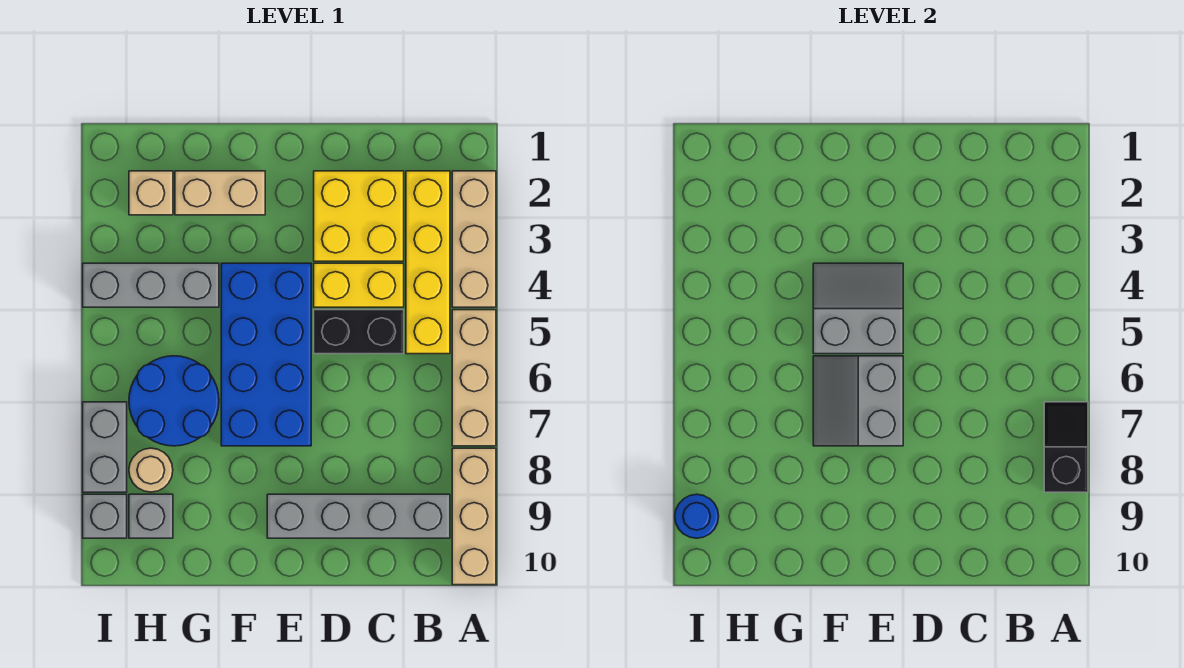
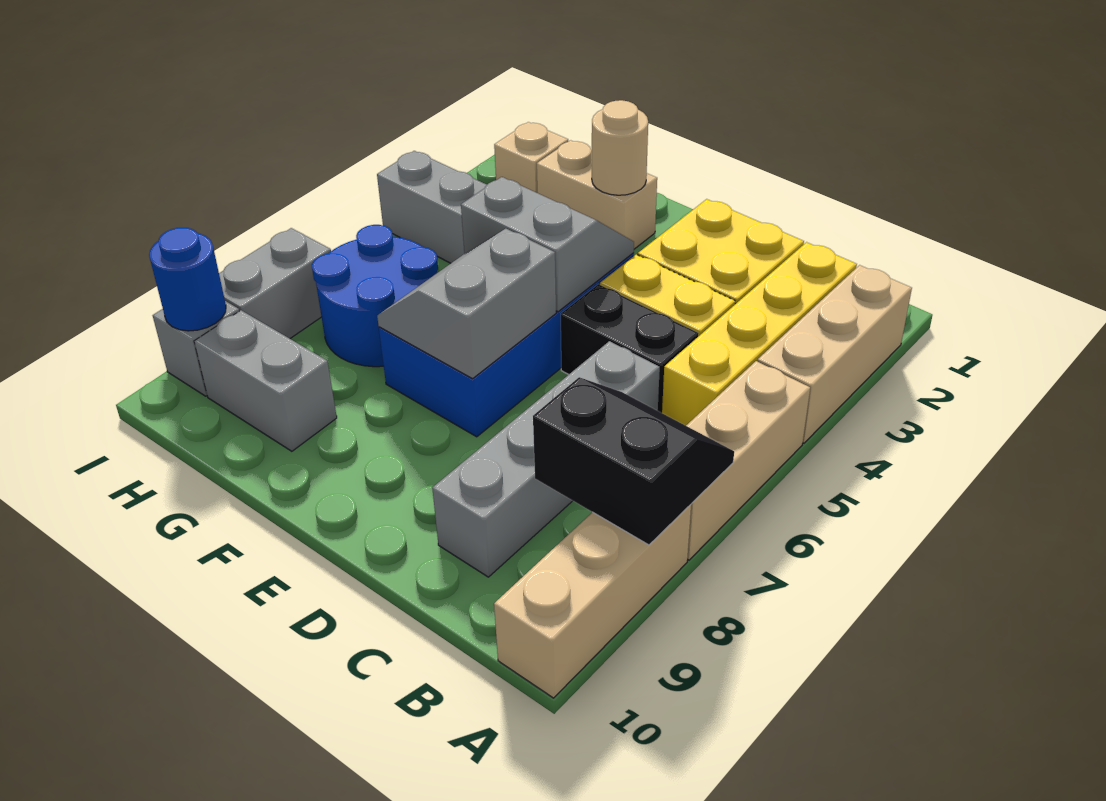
black slope A7:A8 level 2 top 8 -> black slope A7:B8 level 2 top 8
grey brick B9:E9 level 1 -> grey brick C6:C9 level 1
tan round brick H8 level 1 -> tan round brick F2 level 2
grey brick H9 level 1 -> grey brick G9:H9 level 1

